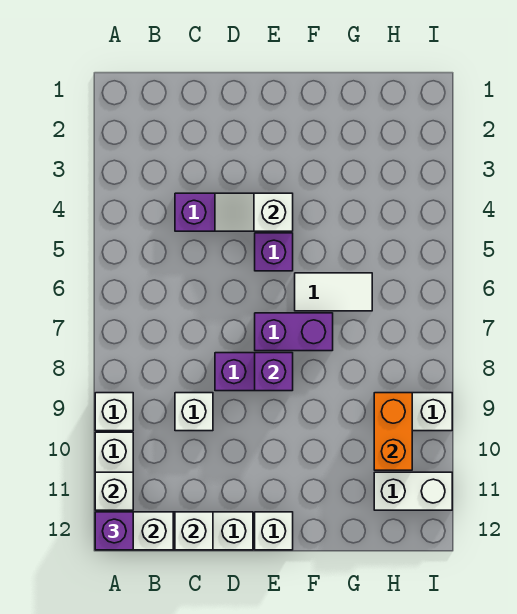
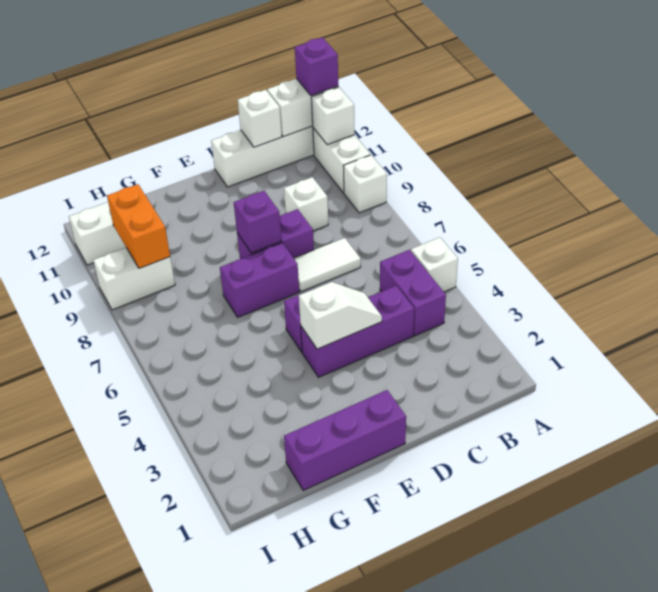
none -> purple brick B4:B5 level 1
none -> purple brick E1:G1 level 1
white brick E12 level 1 -> white brick A5 level 1
white tile F6:G6 level 1 -> white tile C7:D7 level 1

